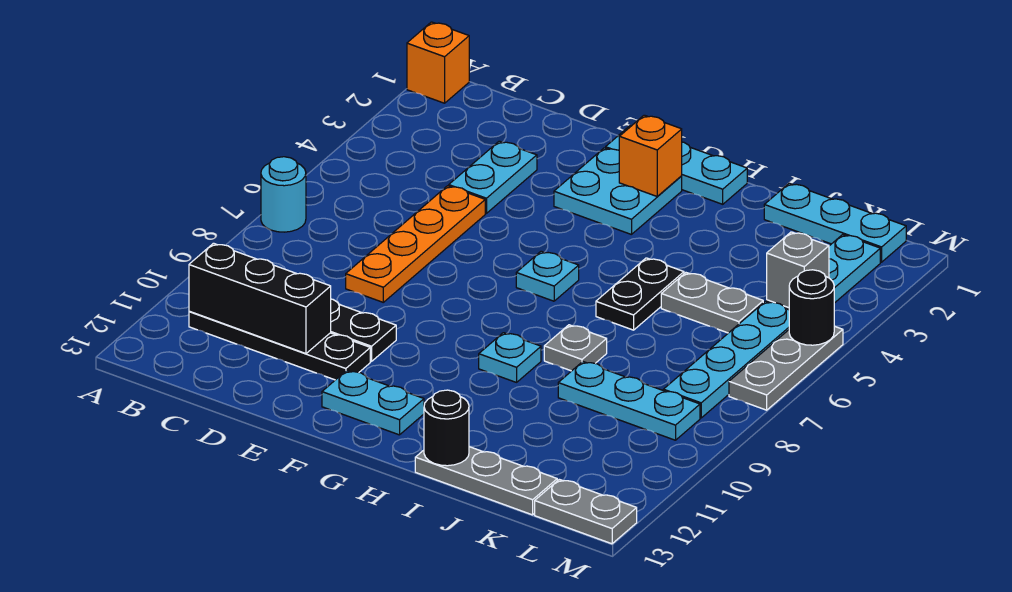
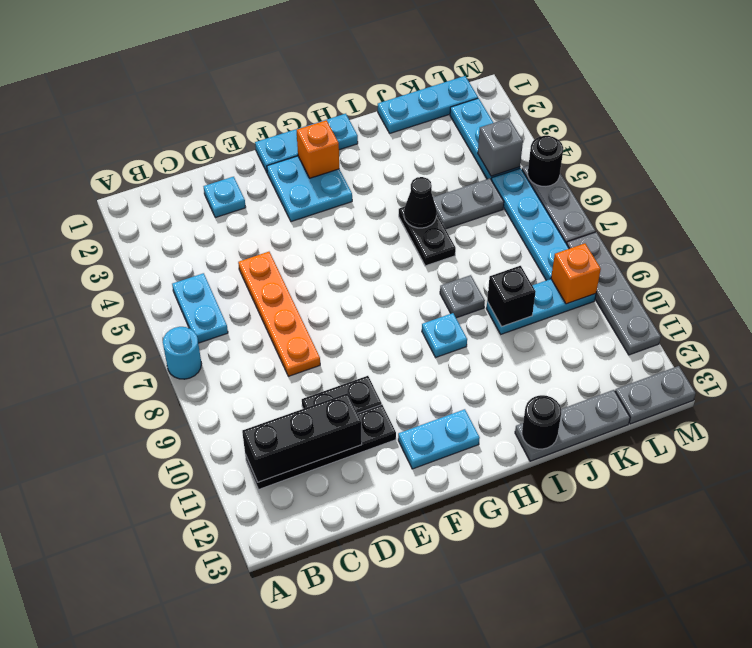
orange brick A1 level 1 -> orange brick L9 level 2
cyan plate D3:D4 level 1 -> cyan plate B5:B6 level 1
cyan plate G6 level 1 -> cyan plate D2 level 1
none -> black cone I5 level 2
none -> black brick J9 level 2
none -> grey plate M8:M11 level 1

